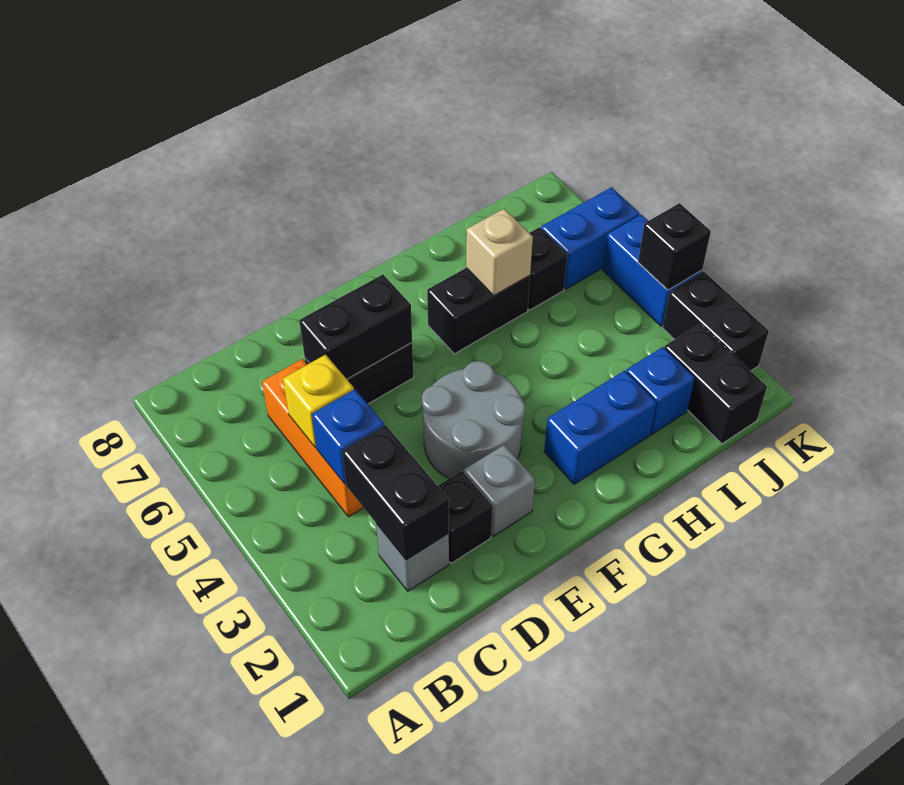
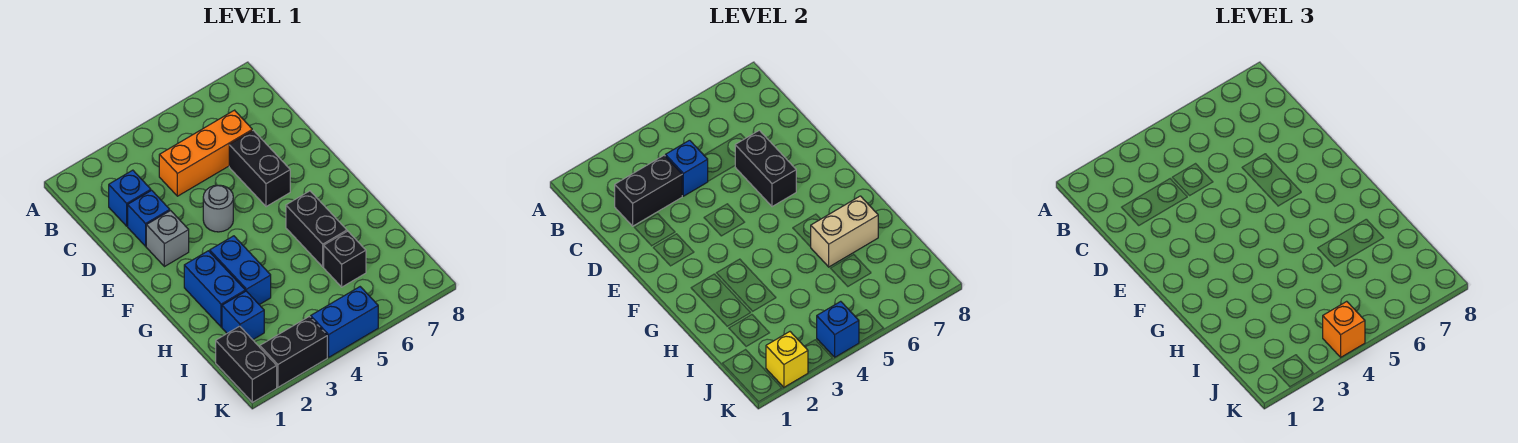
grey brick C2 level 1 -> blue brick C2 level 1
yellow brick C5 level 2 -> yellow brick K2 level 2
black brick D2 level 1 -> blue brick D2 level 1
grey round brick E3:F4 level 1 -> grey round brick E4 level 1
tan brick H6 level 2 -> tan brick H6:H7 level 2
black brick J1:J2 level 1 -> black brick J1:K1 level 1
blue brick J6:K6 level 1 -> blue brick G3:H3 level 1
black brick K4 level 2 -> blue brick K4 level 2
none -> orange brick K4 level 3

